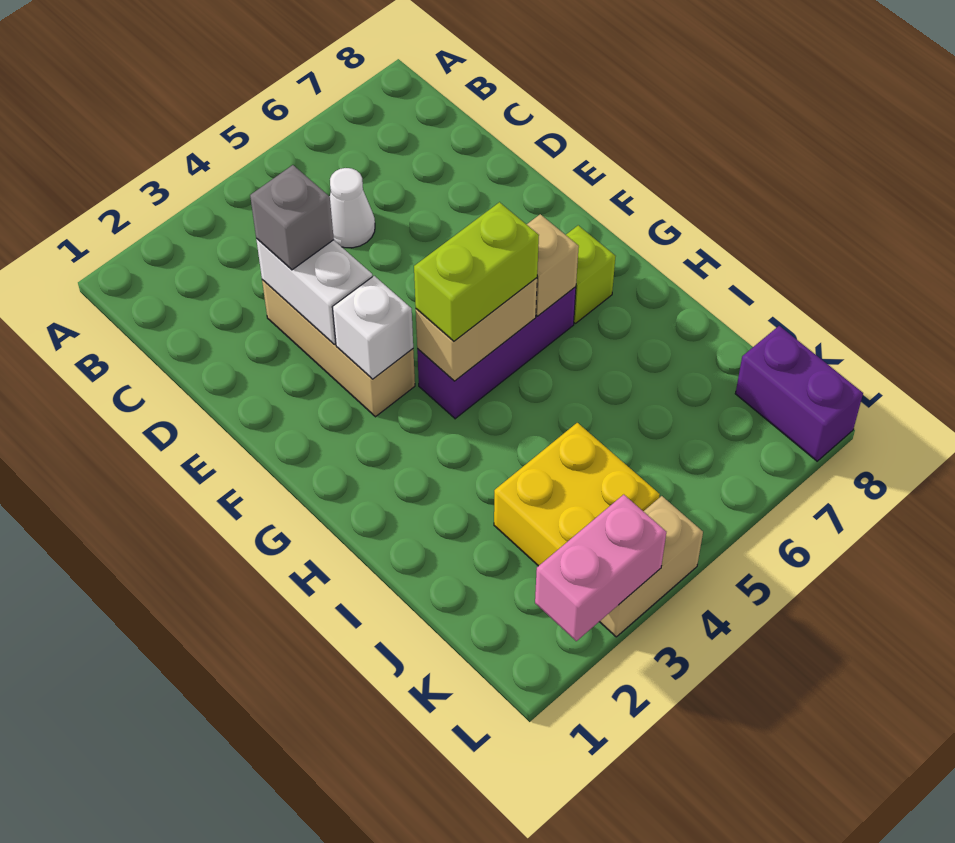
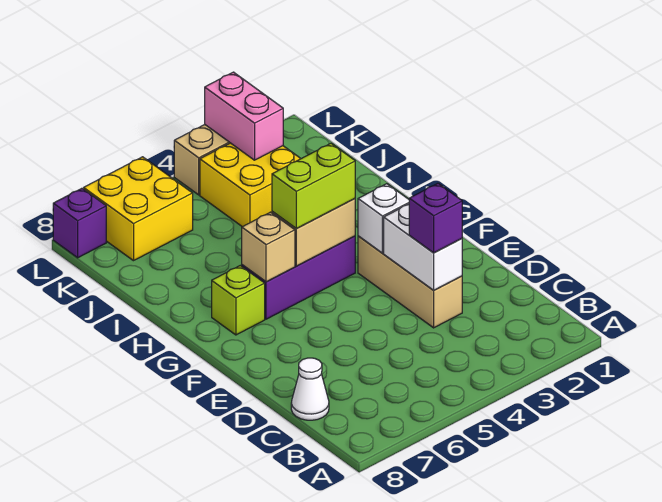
white cone C5 level 1 -> white cone C8 level 1
grey brick D3 level 3 -> purple brick D3 level 3
none -> yellow brick K6:L7 level 1
purple brick K8:L8 level 1 -> purple brick L8 level 1
pink brick L2:L3 level 2 -> pink brick K3:L3 level 2

